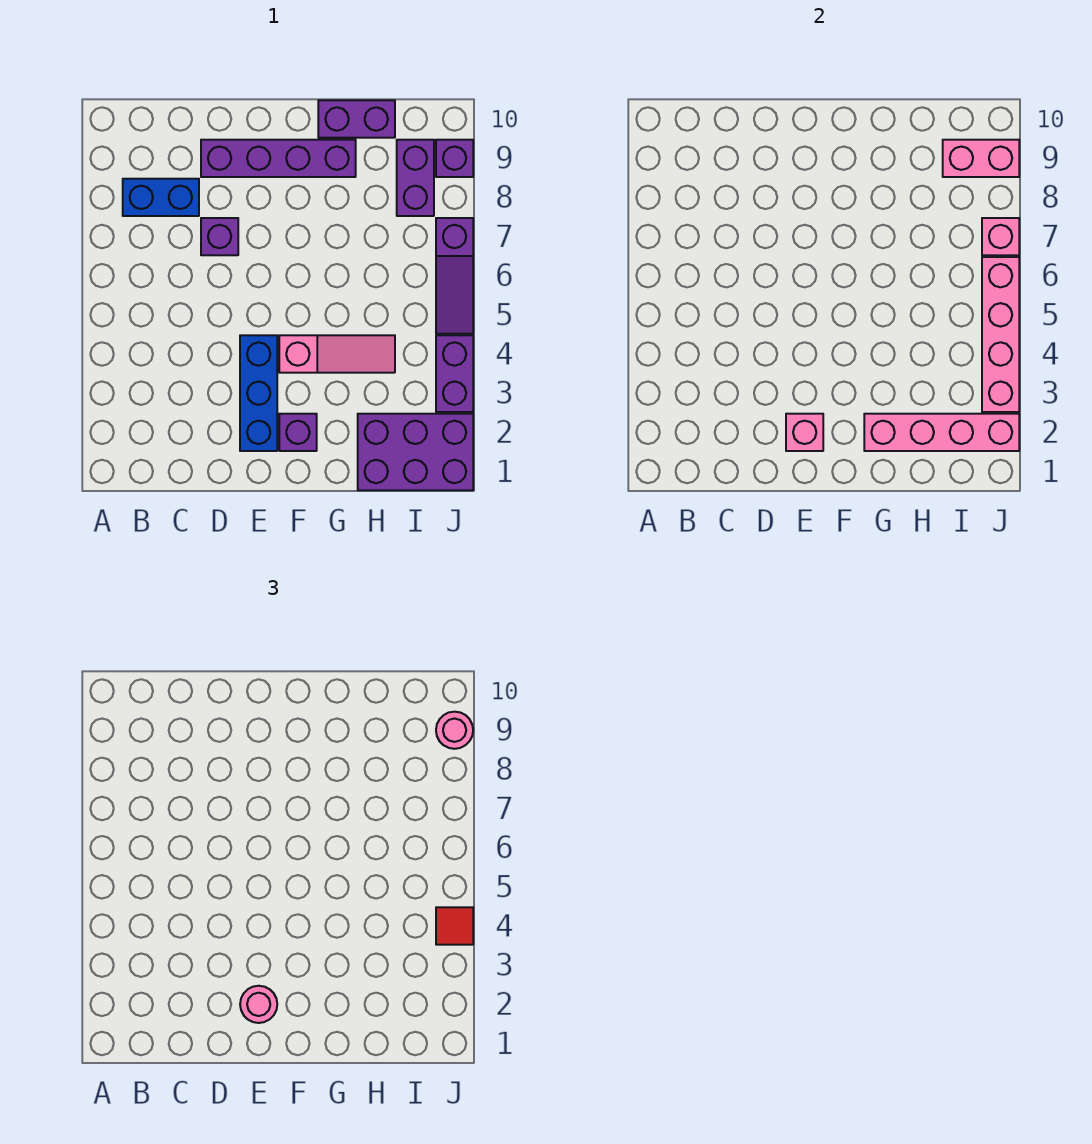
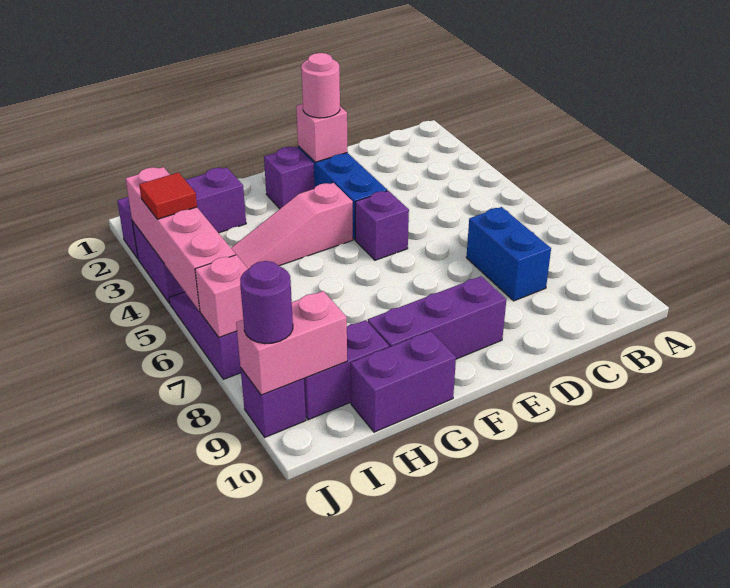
blue brick B8:C8 level 1 -> blue brick C7:C8 level 1
purple brick D7 level 1 -> purple brick E5 level 1
purple brick D9:G9 level 1 -> purple brick E9:G9 level 1
pink brick G2:J2 level 2 -> none
purple brick H1:J2 level 1 -> purple brick H2:J2 level 1
purple brick I8:I9 level 1 -> purple brick H9:I9 level 1
pink round brick J9 level 3 -> purple round brick J9 level 3

